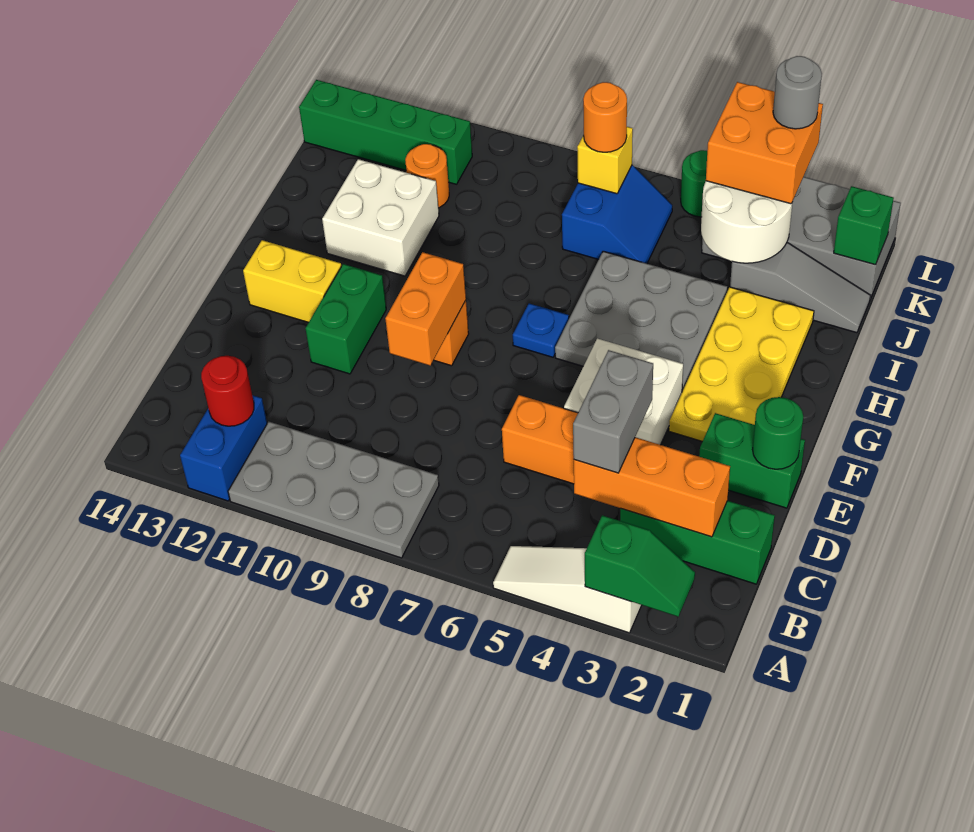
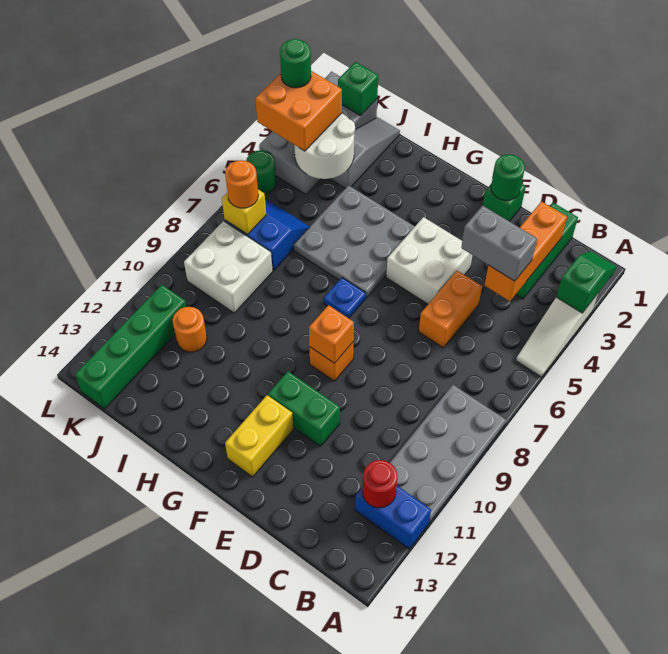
green brick E1:E2 level 1 -> green brick E1 level 1
orange brick E9:F9 level 2 -> orange brick F9 level 2
yellow plate F2:I3 level 1 -> none
white brick H11:I12 level 1 -> white brick J8:K9 level 1
grey round brick L3 level 4 -> green round brick L3 level 4

